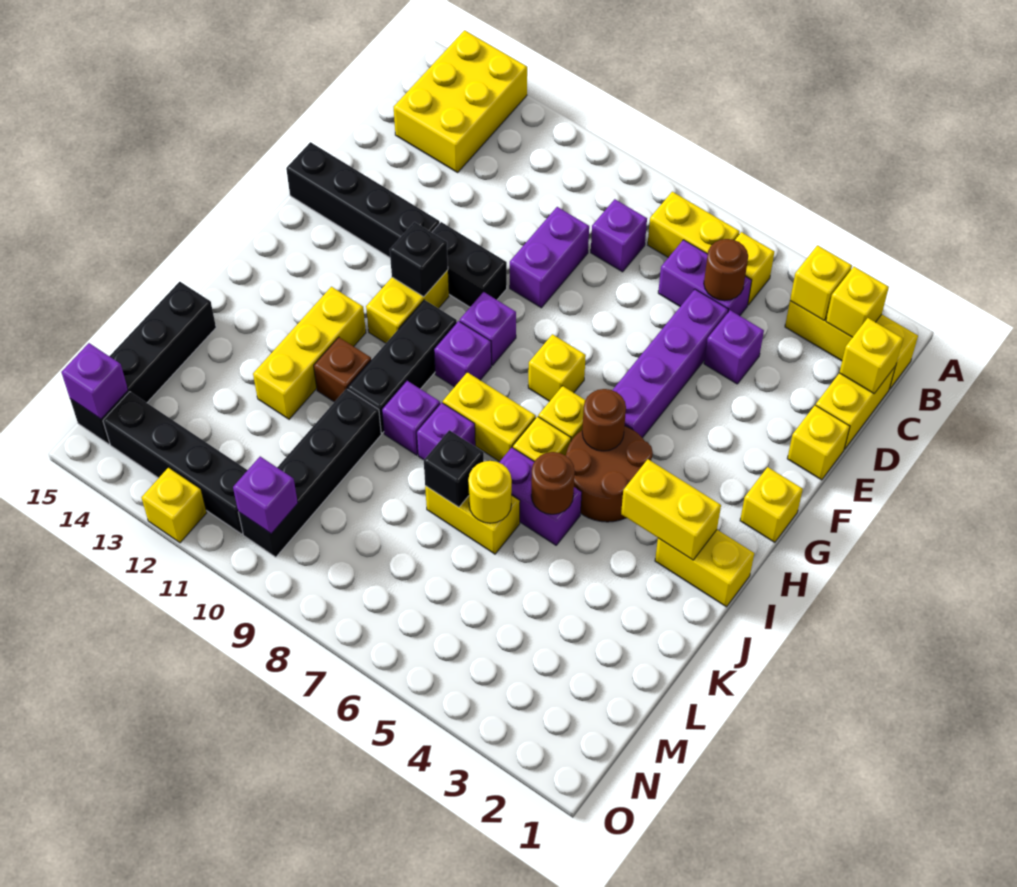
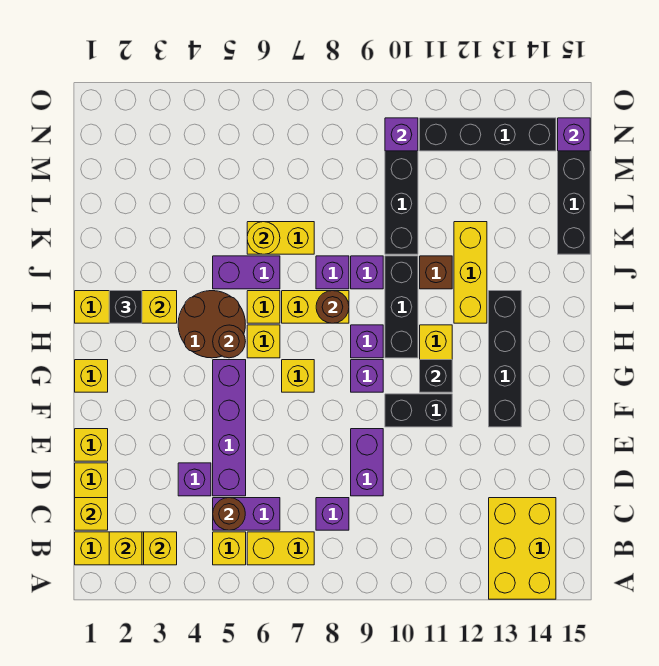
black brick F12:F15 level 1 -> black brick F13:I13 level 1
brown round brick J5 level 2 -> brown round brick I8 level 2
black brick K7 level 2 -> black brick I2 level 3
yellow brick O12 level 1 -> none

